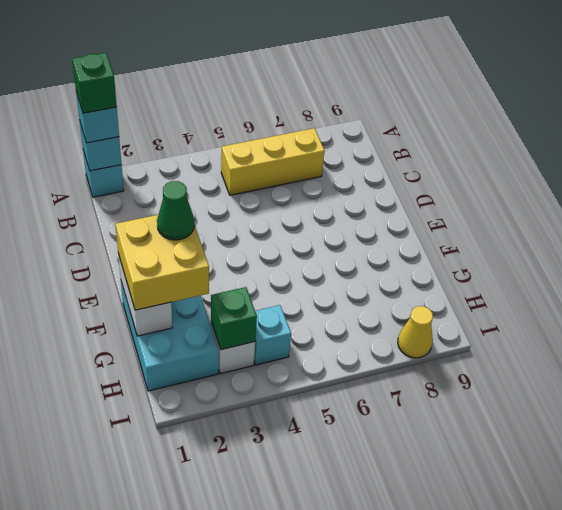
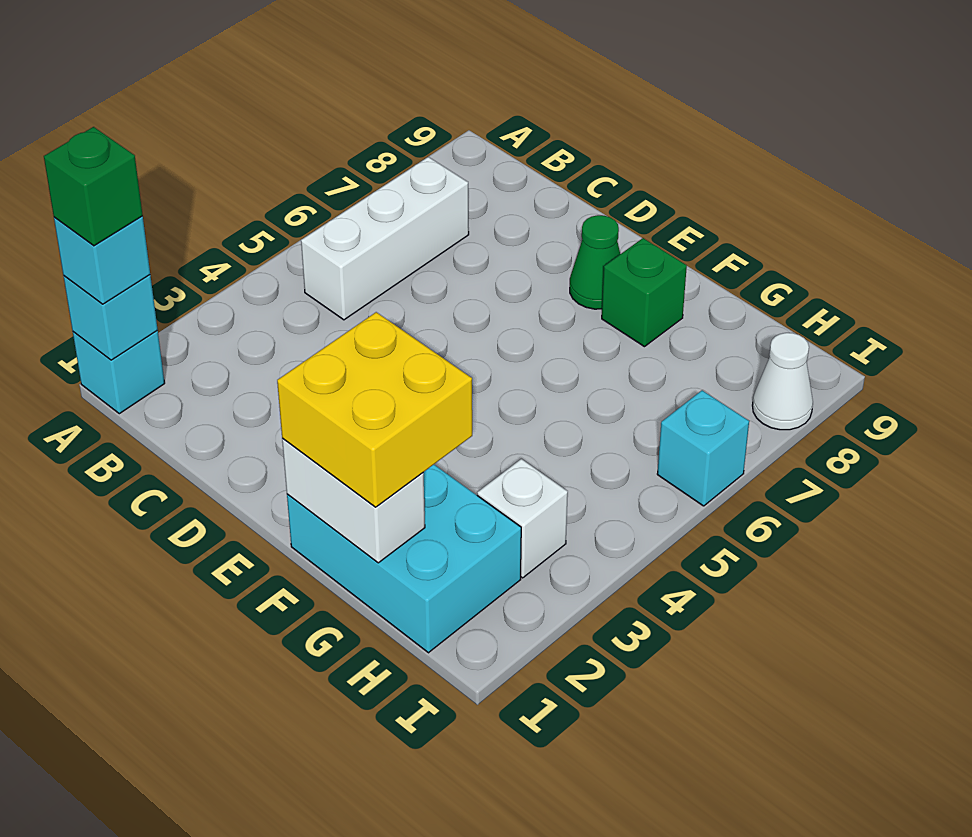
yellow brick B5:B7 level 1 -> white brick B5:B7 level 1
green cone F2 level 4 -> green cone E8 level 1
green brick H3 level 2 -> green brick F8 level 1
cyan brick H4 level 1 -> cyan brick I6 level 1
yellow cone I8 level 1 -> white cone I8 level 1

